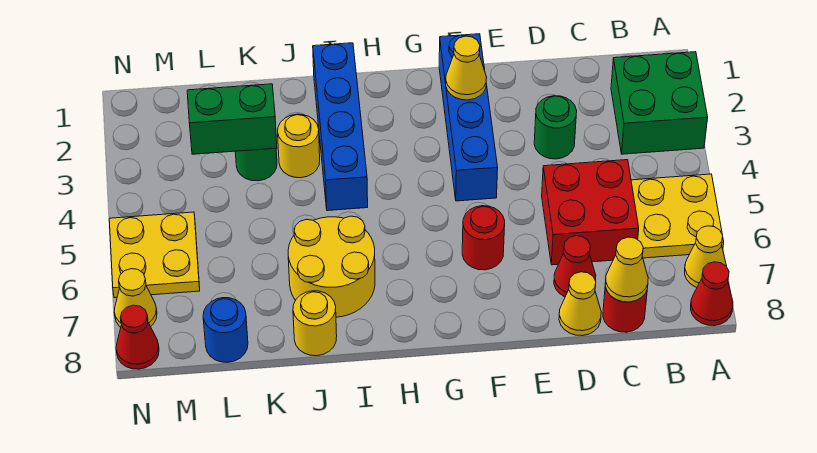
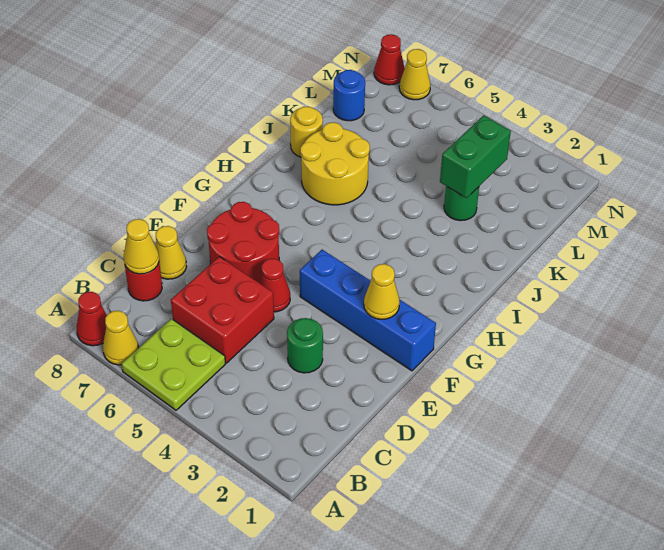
green brick A2:B3 level 1 -> none
yellow plate A5:B6 level 1 -> lime plate A5:B6 level 1
red cone D7 level 1 -> red cone E5 level 1
red round brick F6 level 1 -> red round brick E6:F7 level 1
blue brick I1:I4 level 1 -> none
yellow round brick J3 level 1 -> none
yellow plate M5:N6 level 1 -> none

